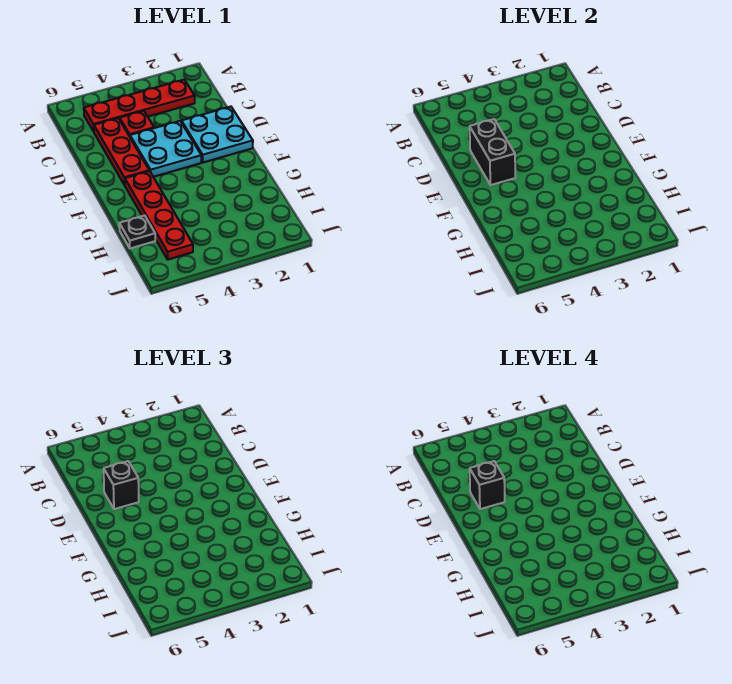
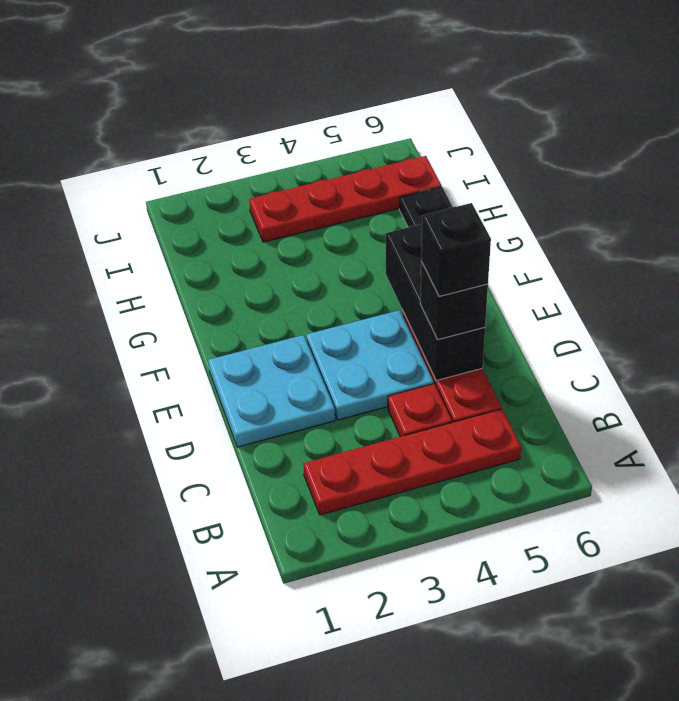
black brick D5:E5 level 2 -> black brick D5:F5 level 2
red plate F5:I5 level 1 -> red plate I3:I6 level 1

